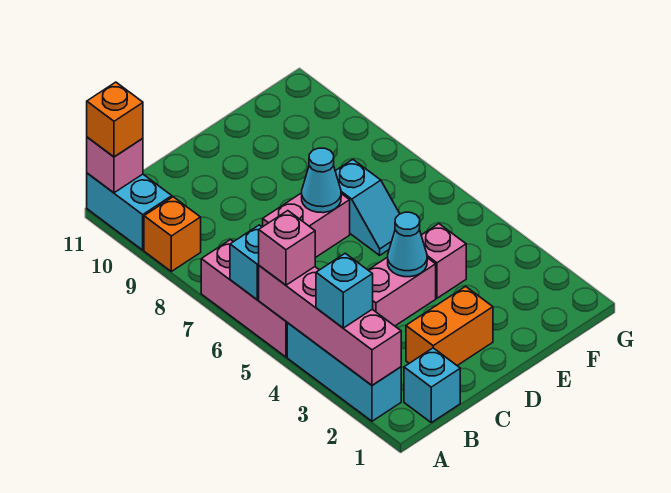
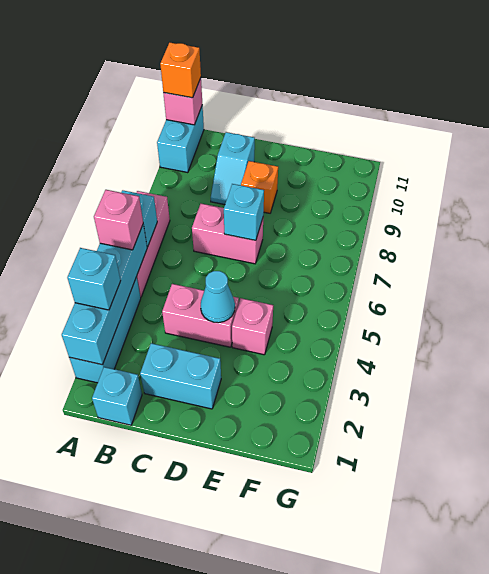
pink brick A2:A5 level 2 -> cyan brick A2:A5 level 2
orange brick A9 level 1 -> orange brick D9 level 1
orange brick C2:D2 level 1 -> cyan brick C2:D2 level 1
cyan cone D7 level 2 -> cyan brick D7 level 2
cyan slope E6:E7 level 1 top 7 -> cyan slope C9:C10 level 1 top 10

